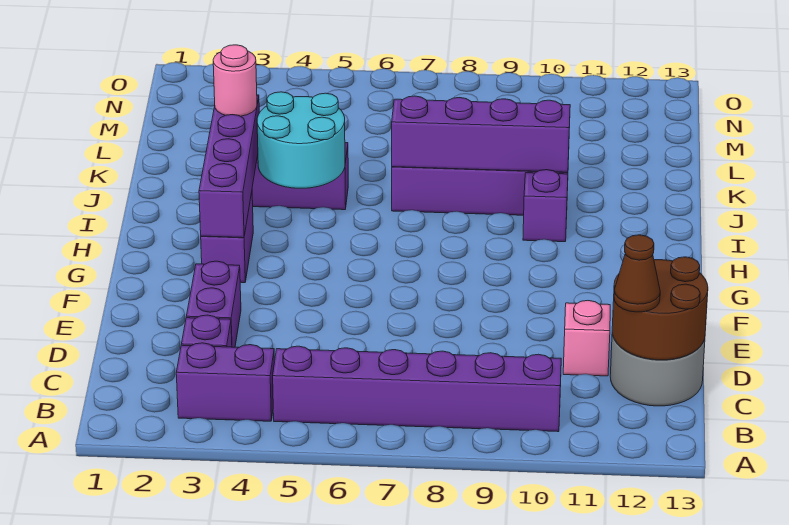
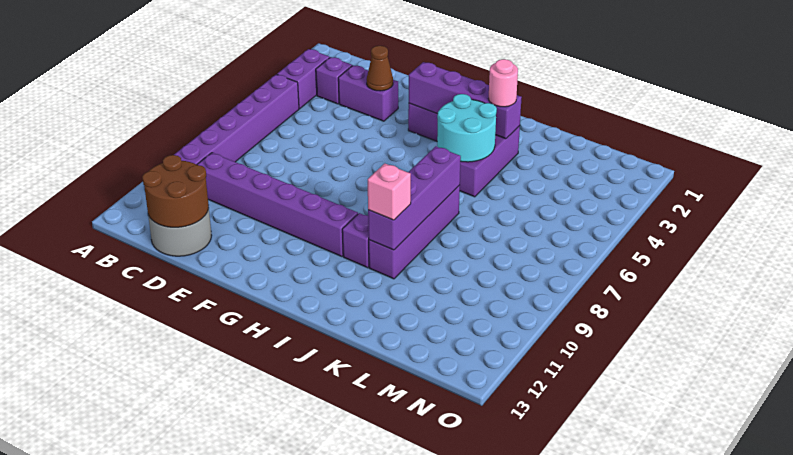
none -> purple brick C10:H10 level 1
brown cone C12 level 3 -> brown cone E3 level 2
pink brick D11 level 1 -> pink brick J10 level 3

